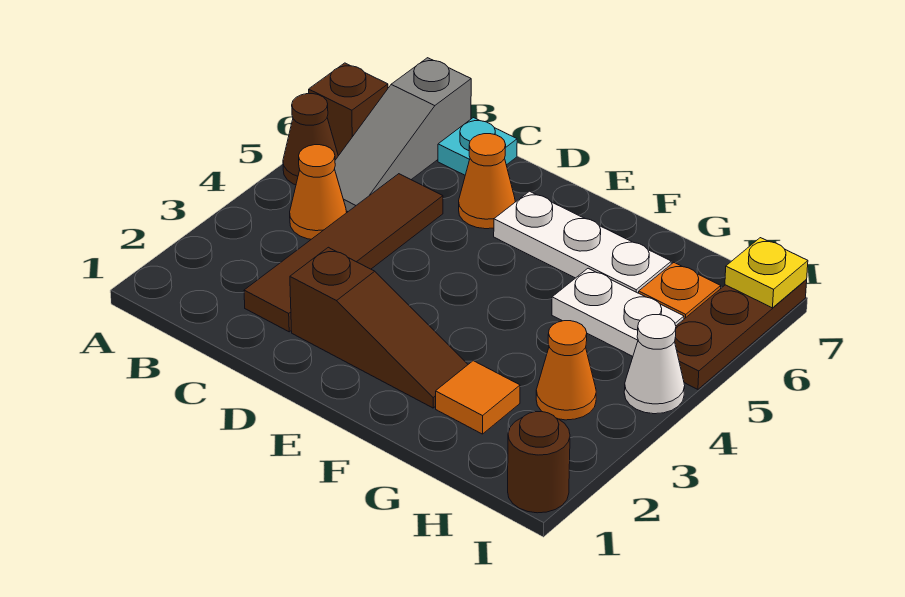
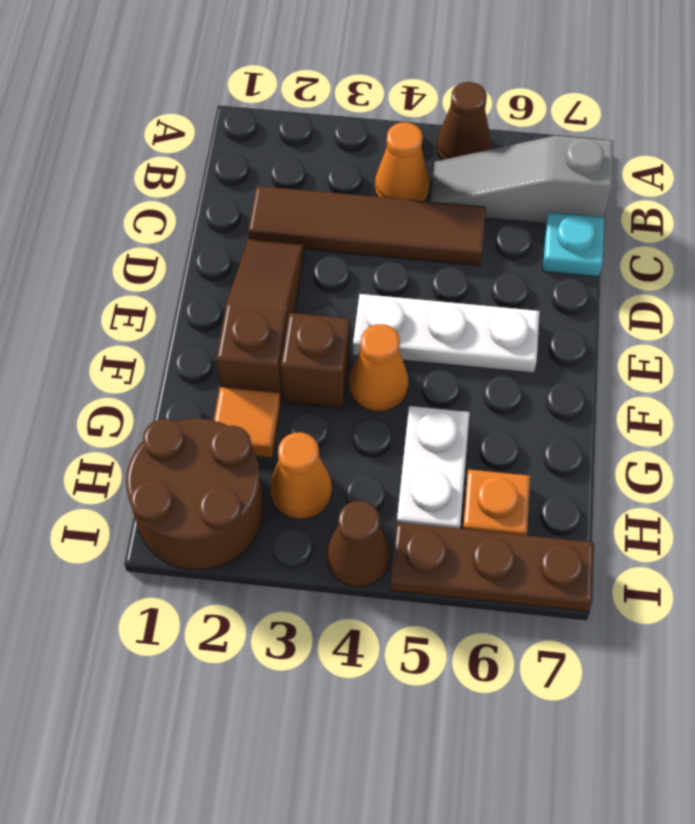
brown brick A6 level 1 -> brown brick F3 level 1
brown slope D2:F2 level 1 top D -> brown slope D2:F2 level 1 top F
orange cone D6 level 1 -> orange cone F4 level 1
white plate E6:G6 level 1 -> white plate E4:E6 level 1
brown round brick I1 level 1 -> brown round brick H1:I2 level 1
white cone I4 level 1 -> brown cone I4 level 1
yellow plate I7 level 2 -> none

